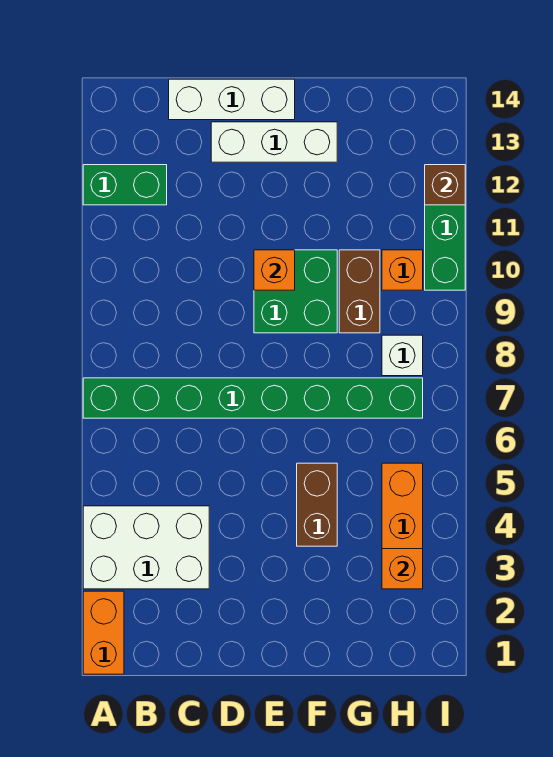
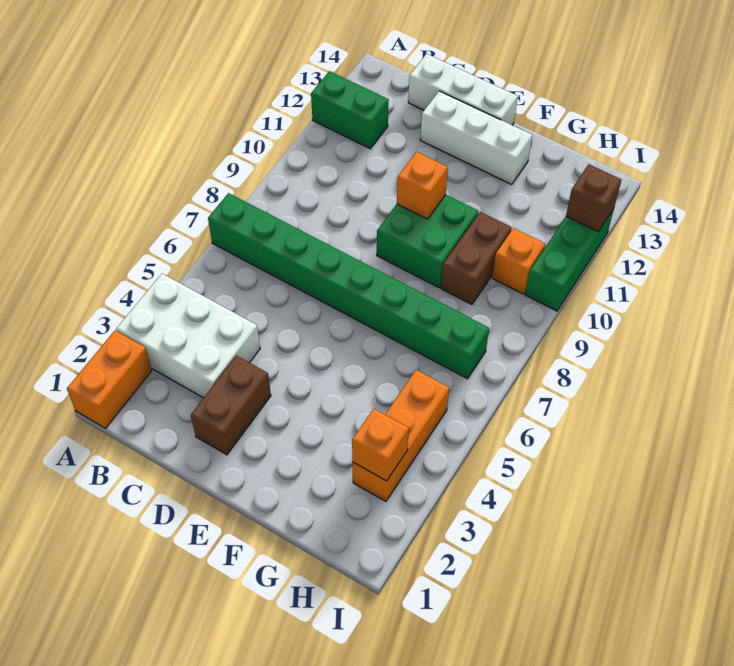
brown brick F4:F5 level 1 -> brown brick D2:D3 level 1
white brick H8 level 1 -> none

